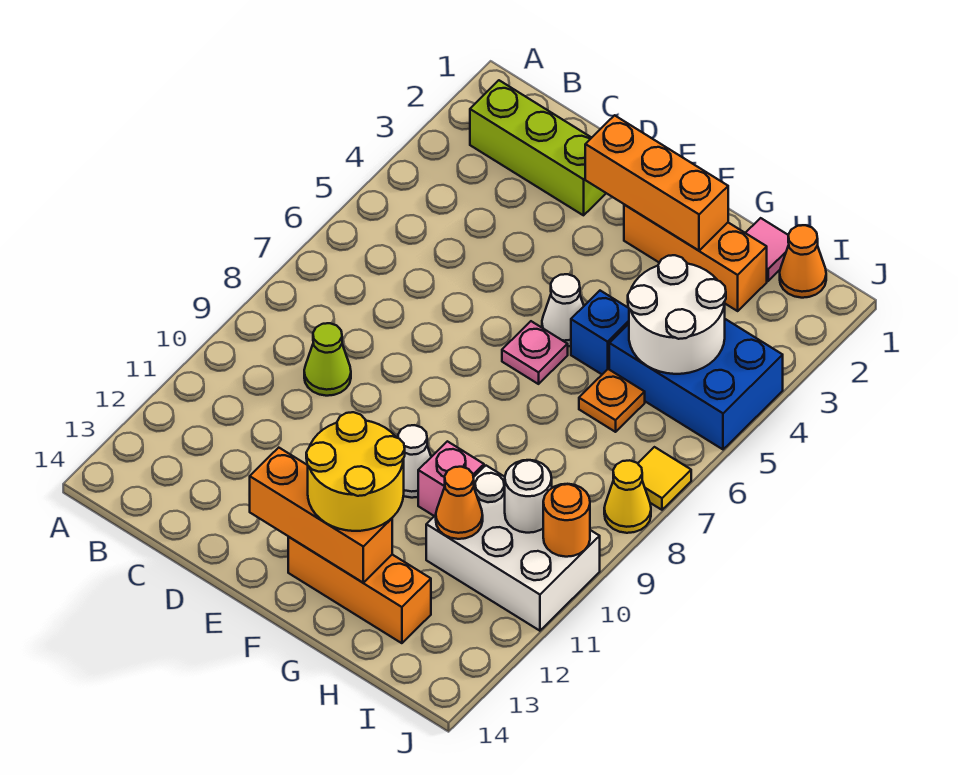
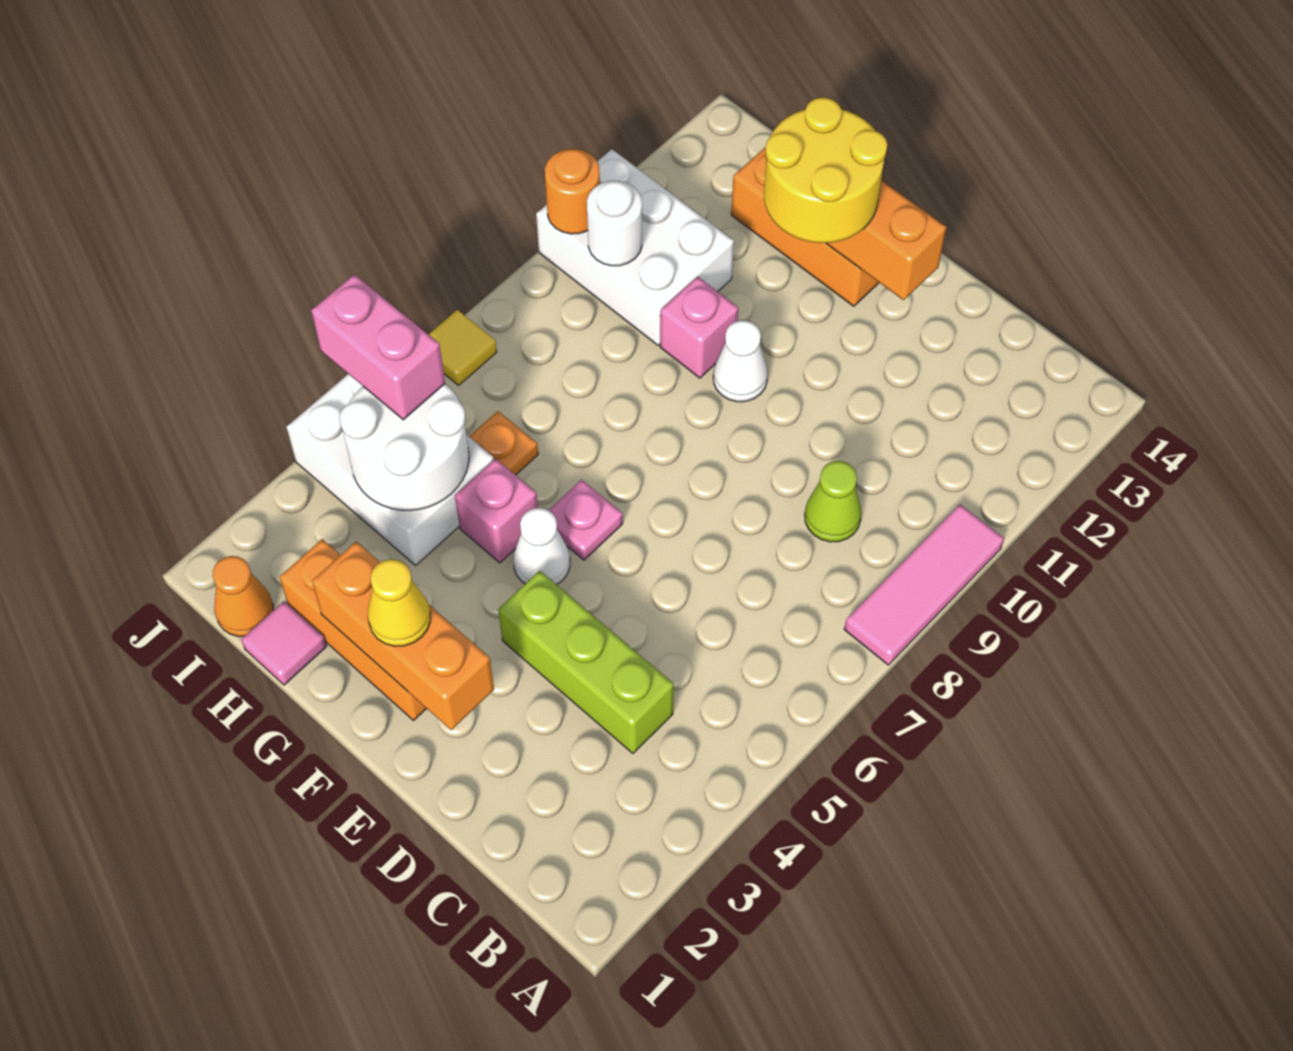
none -> pink tile A8:A10 level 1
lime brick B2:D2 level 1 -> lime brick C4:E4 level 1
blue brick G5 level 1 -> pink brick G5 level 1
blue brick H4:J5 level 1 -> white brick H4:J5 level 1
orange cone H11 level 2 -> none
none -> pink brick I5:J5 level 3
yellow cone J8 level 1 -> yellow cone F2 level 3

